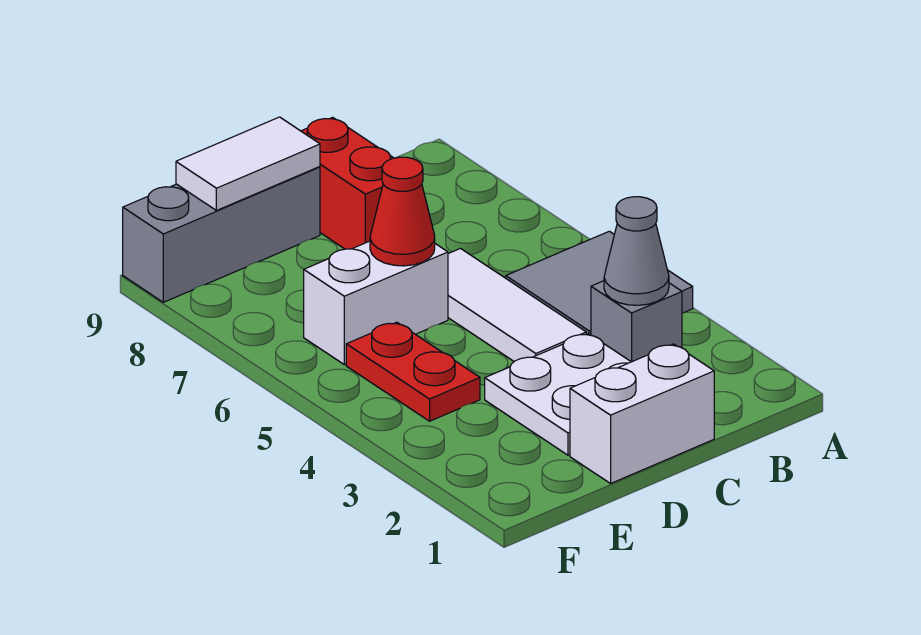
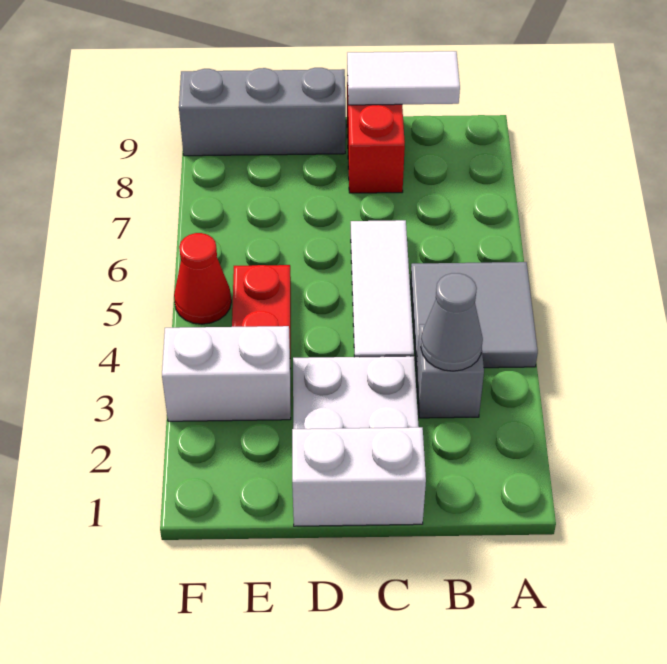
white brick D6:E6 level 1 -> white brick E3:F3 level 1
red cone D6 level 2 -> red cone F5 level 1
white tile D9:E9 level 2 -> white tile B9:C9 level 2

